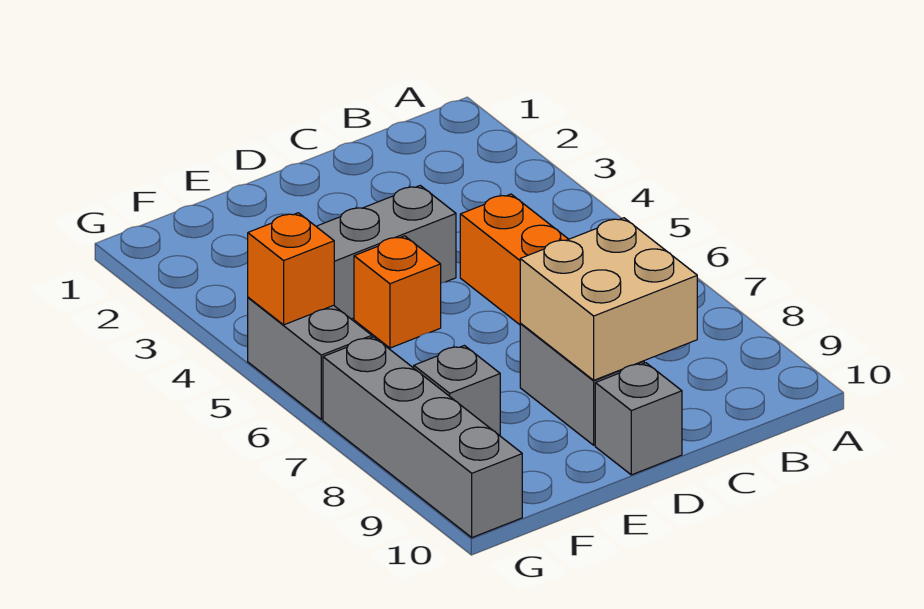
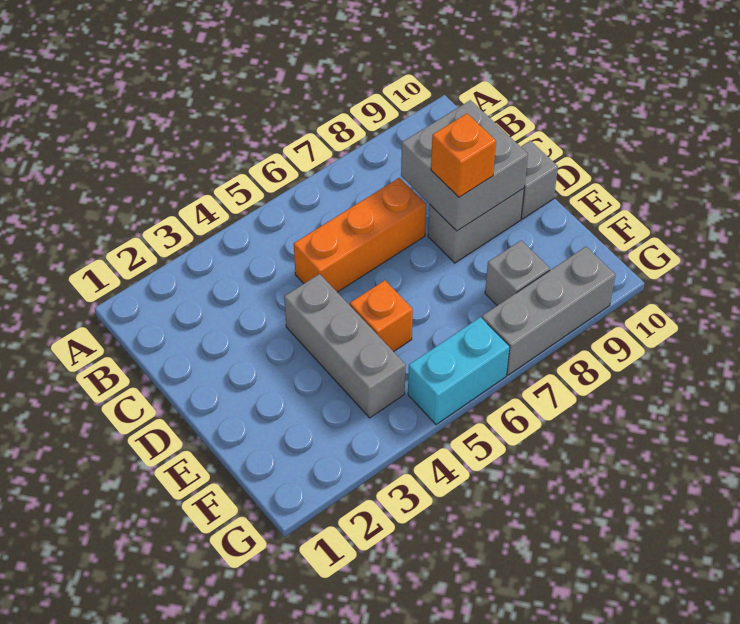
tan brick C8:D9 level 2 -> grey brick C8:D9 level 2
grey brick G5:G6 level 1 -> cyan brick G5:G6 level 1
orange brick G5 level 2 -> orange brick D8 level 3
grey brick G7:G10 level 1 -> grey brick G7:G9 level 1

